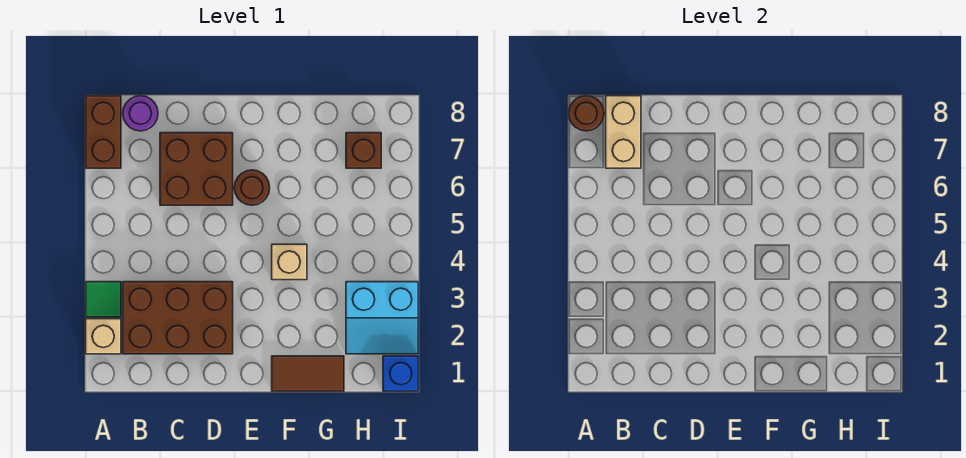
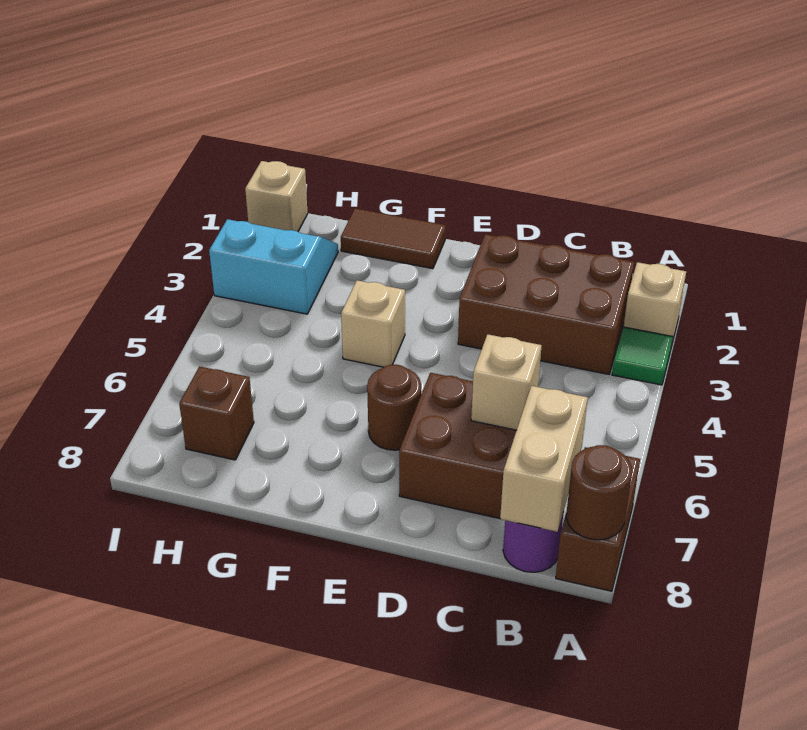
none -> tan brick C6 level 2
blue brick I1 level 1 -> tan brick I1 level 1

